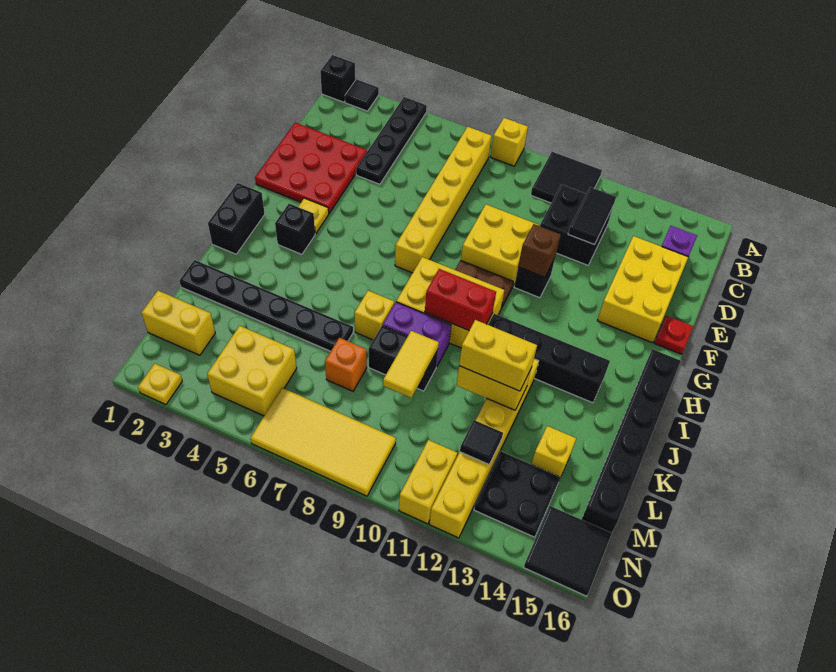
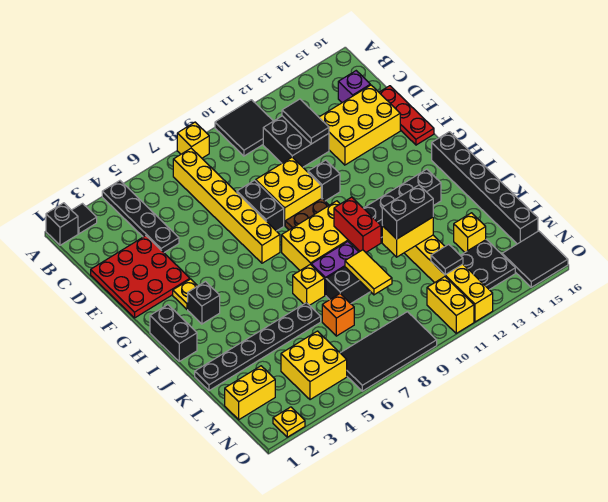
yellow brick D14:F15 level 1 -> yellow brick D13:E15 level 1
none -> black brick E8:F8 level 1
brown brick F11 level 2 -> none
red plate F16 level 1 -> red plate D16:F16 level 1
red brick I9:I10 level 2 -> red brick I10:J10 level 2
yellow brick K11:K12 level 3 -> black brick K11:K12 level 3
yellow tile N6:O9 level 1 -> black tile N6:O9 level 1

